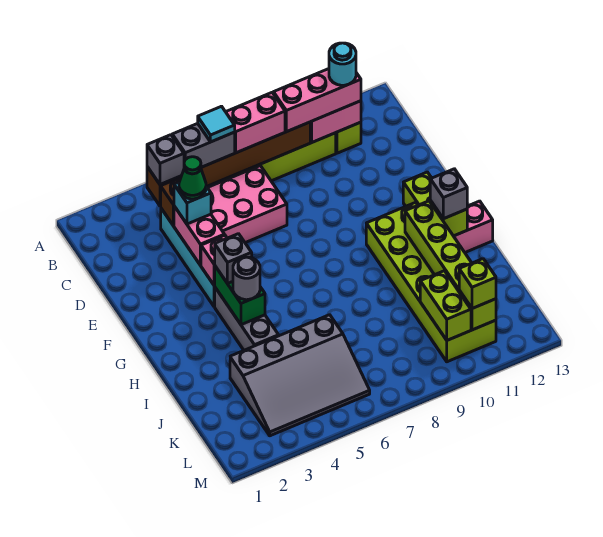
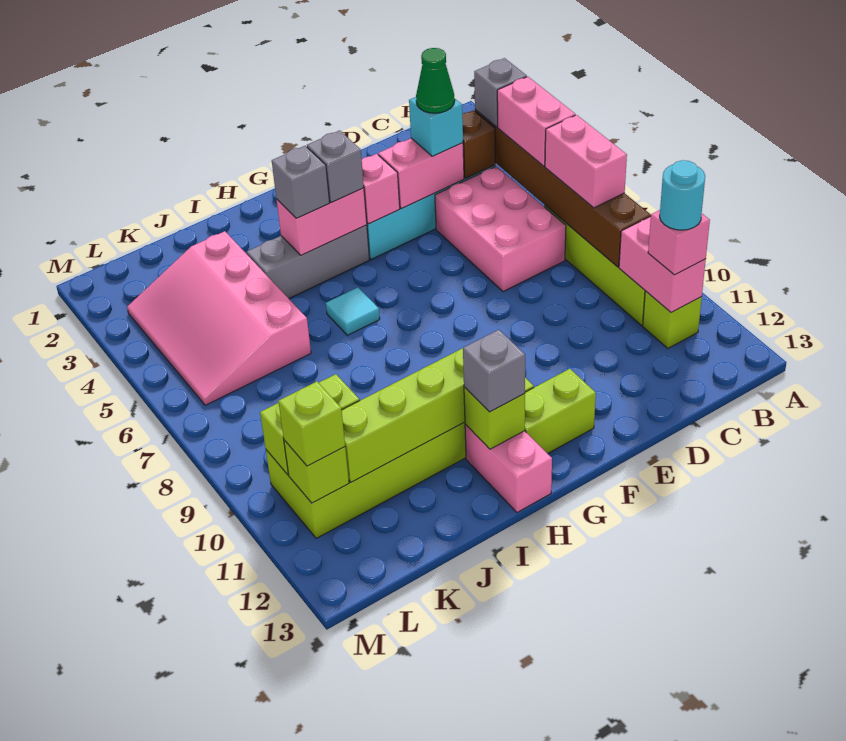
grey brick B5:B6 level 3 -> pink brick B5:B6 level 3
cyan tile B6 level 4 -> cyan tile H6 level 1
pink brick B9:B11 level 3 -> pink brick B11 level 3
green brick G4:H4 level 2 -> pink brick G4:H4 level 2
grey round brick H4 level 3 -> grey brick H4 level 3
grey slope J3:L6 level 1 top J -> pink slope J3:L6 level 1 top J

